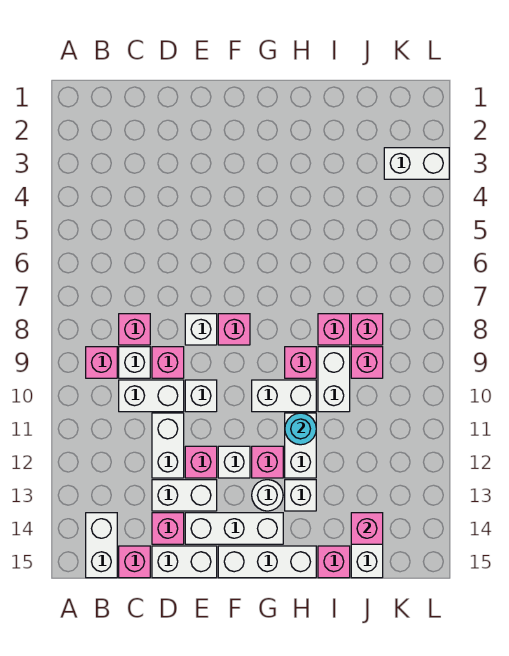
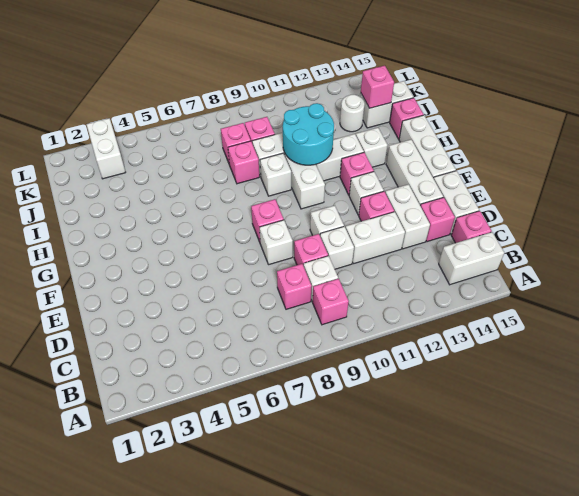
white brick C10:D10 level 1 -> white brick D10 level 1
white round brick G13 level 1 -> white round brick J13 level 1
pink brick H9 level 1 -> white brick H9 level 1
cyan round brick H11 level 2 -> cyan round brick H10:I11 level 2

